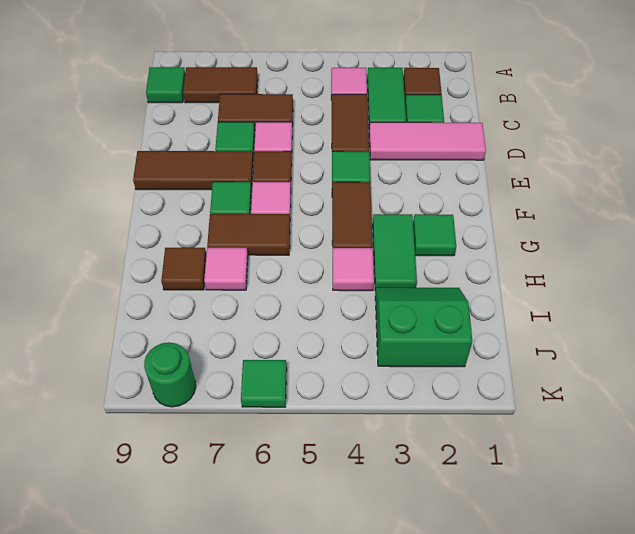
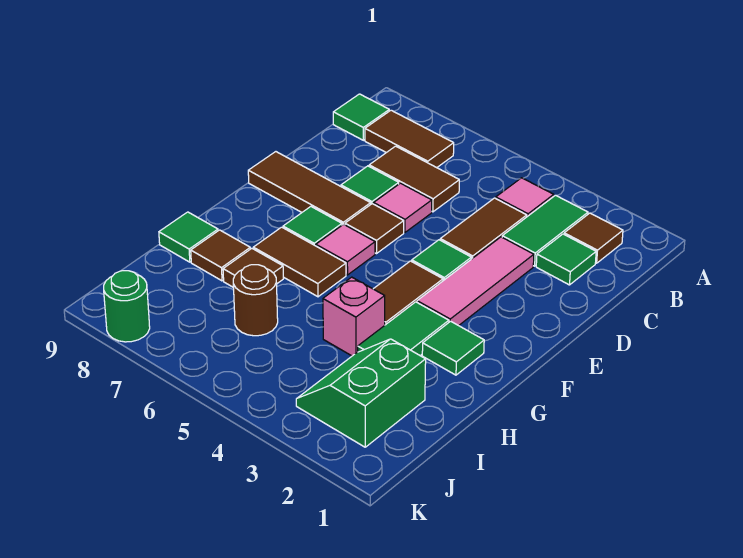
pink tile D1:D3 level 1 -> pink tile D3:F3 level 1
pink tile H4 level 1 -> pink brick H4 level 1
pink tile H7 level 1 -> brown tile H7 level 1
green slope I2:J3 level 1 top J -> green slope I2:J3 level 1 top 2
none -> brown round brick I6 level 1
green tile K6 level 1 -> green tile H9 level 1

